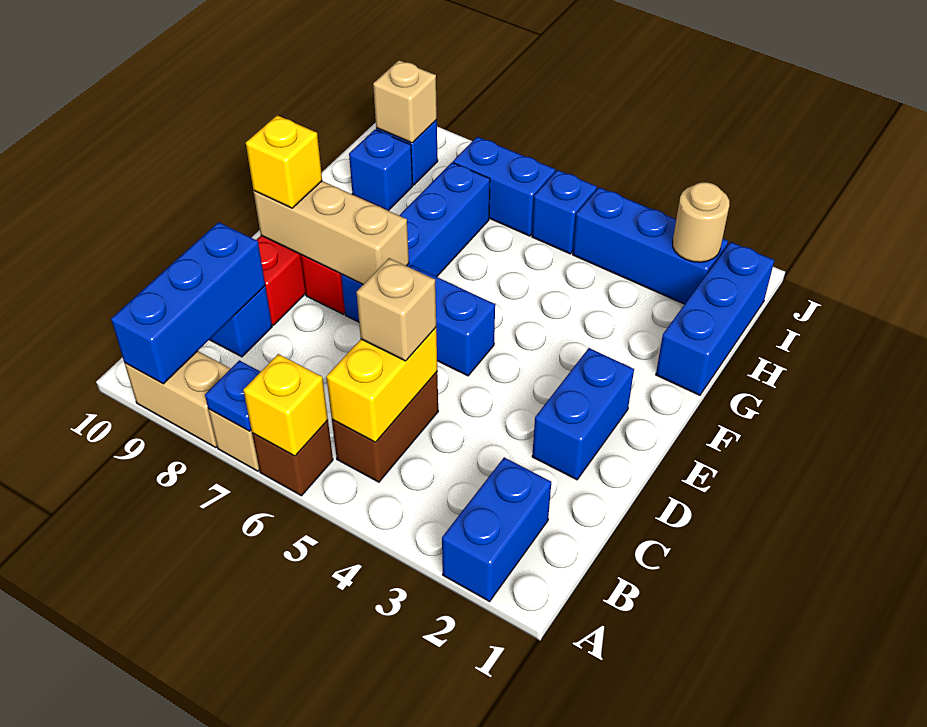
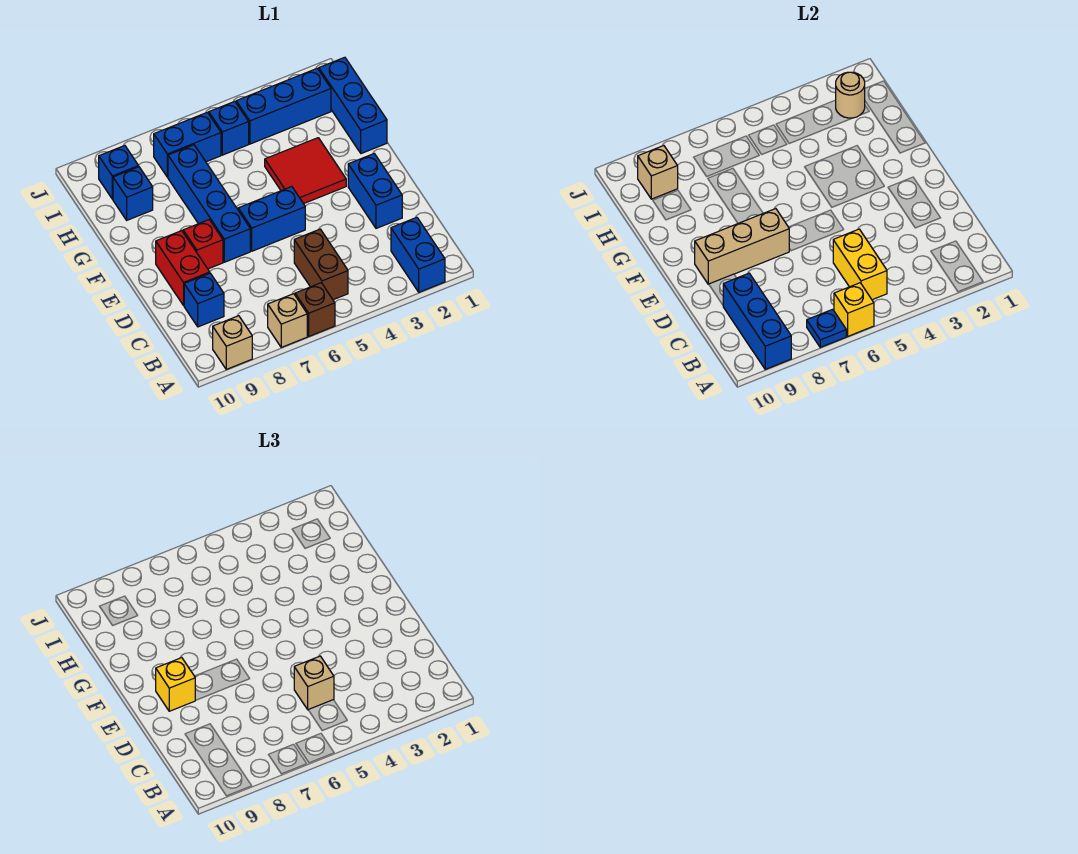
tan brick A8:A9 level 1 -> tan brick A9 level 1
none -> red tile F3:G4 level 1

